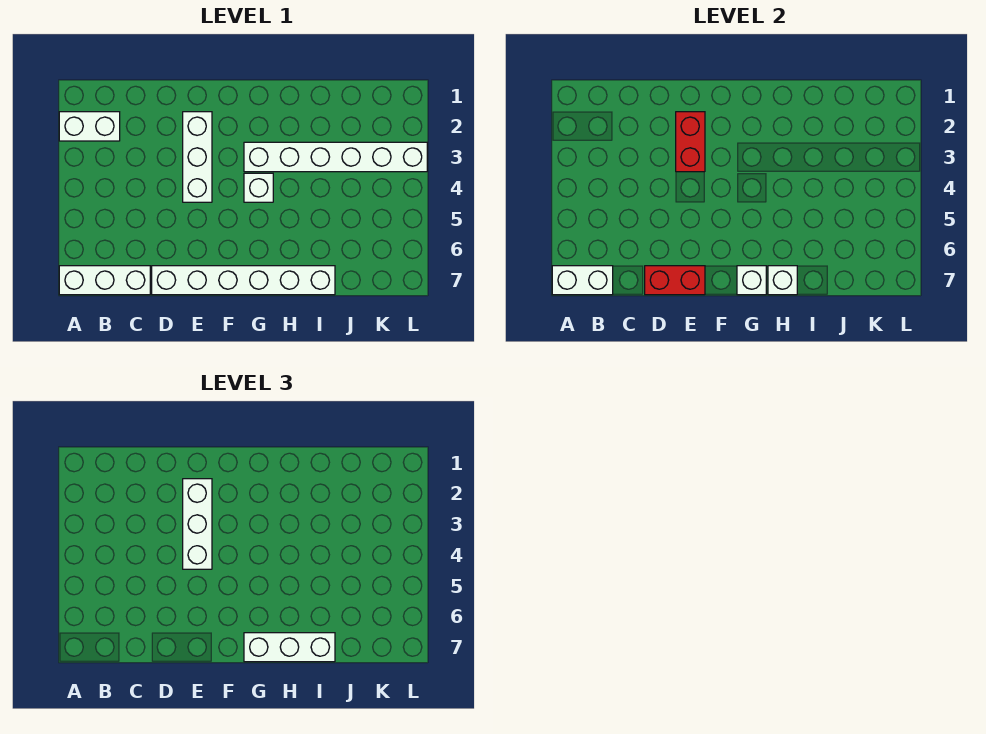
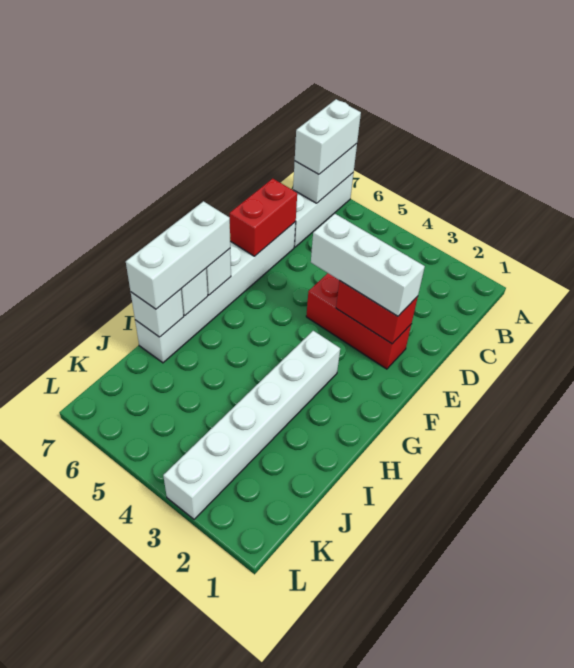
white brick A2:B2 level 1 -> white brick A7:B7 level 3
white brick E2:E4 level 1 -> red brick E2:E4 level 1
white brick G4 level 1 -> white brick I7 level 2

